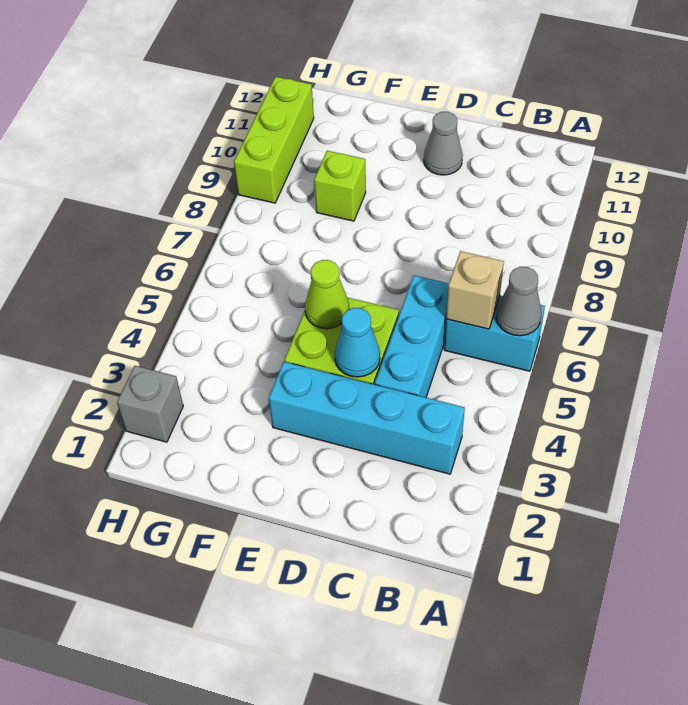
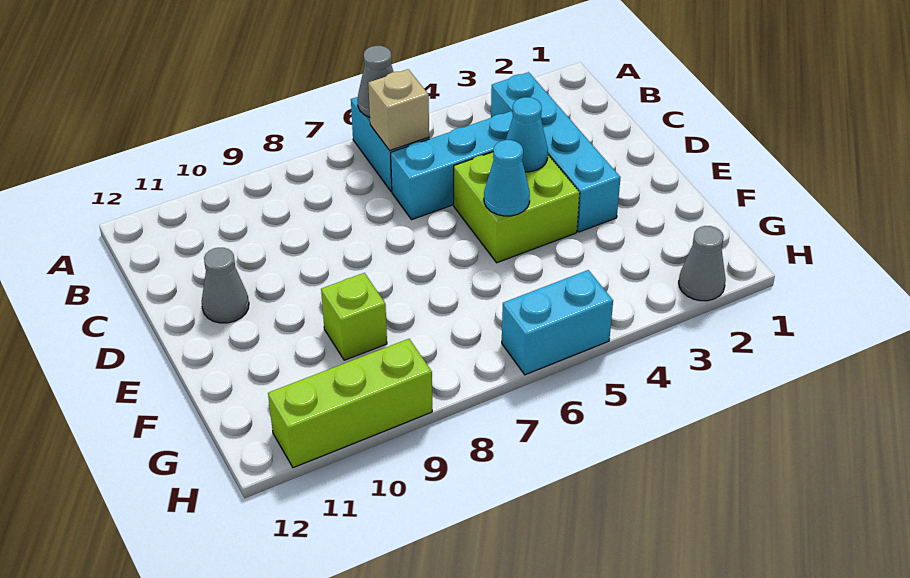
lime cone E5 level 2 -> cyan cone E5 level 2
grey brick H2 level 1 -> grey cone H2 level 1
none -> cyan brick H5:H6 level 1

